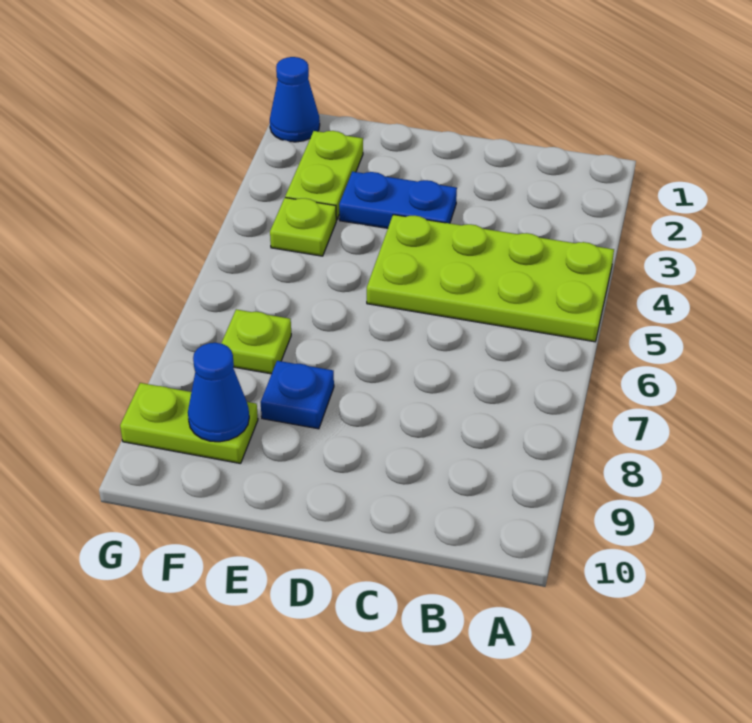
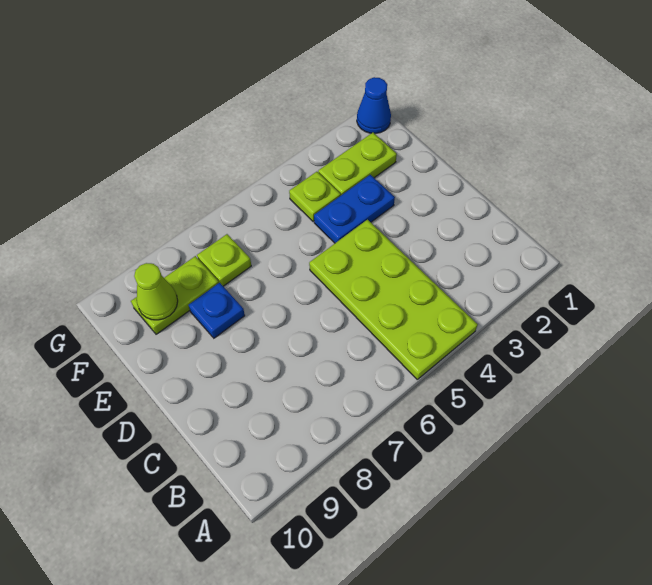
blue plate D3:E3 level 1 -> blue plate E3:E4 level 1
lime plate F9:G9 level 1 -> lime plate F8:F9 level 1
blue cone F9 level 2 -> lime cone F9 level 2

